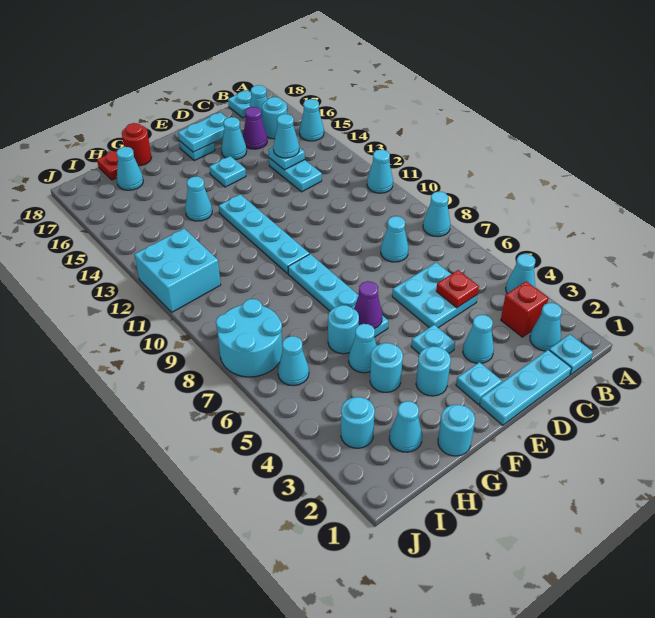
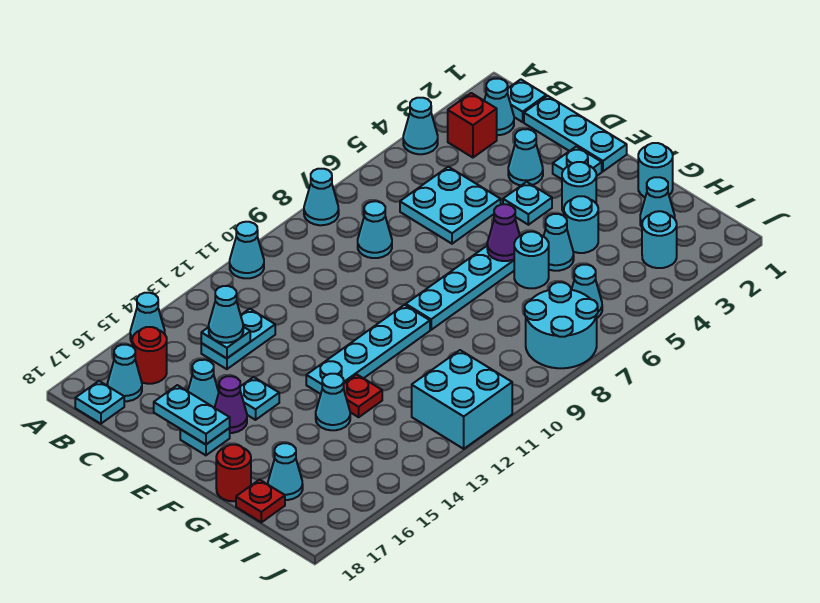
cyan round brick B16 level 1 -> red round brick B16 level 1
red plate C5 level 2 -> red plate G13 level 1
purple cone C16 level 1 -> purple cone E16 level 1

